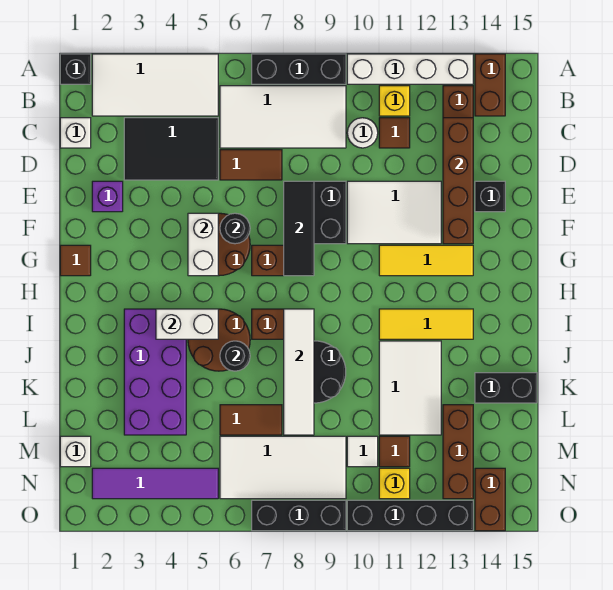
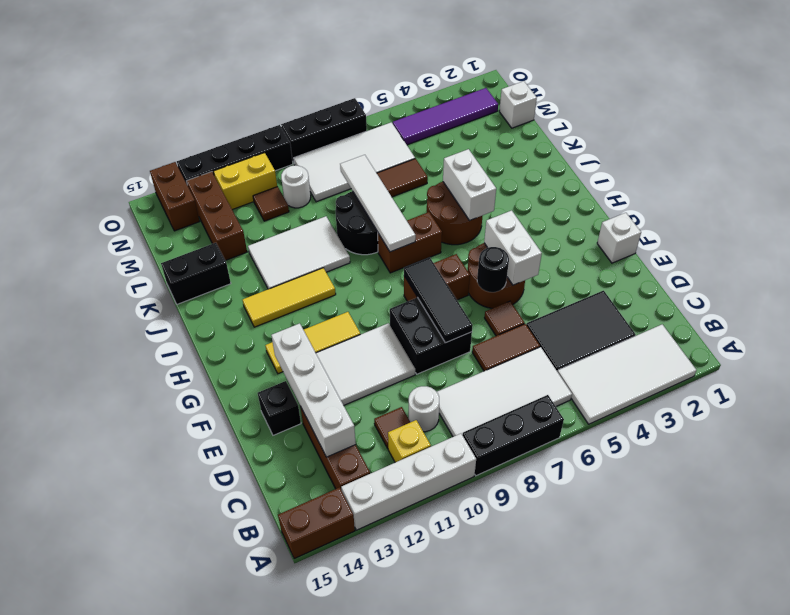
black brick A1 level 1 -> none
brown brick A14:B14 level 1 -> brown brick A14:A15 level 1
white brick C1 level 1 -> white brick F1 level 1
brown brick C13:F13 level 2 -> white brick C13:F13 level 2
purple brick E2 level 1 -> none
brown tile G1 level 1 -> brown tile E6 level 1
purple brick I3:L4 level 1 -> none
white brick I4:I5 level 2 -> white brick I5:J5 level 2
black round brick J6 level 2 -> none
white tile J11:L12 level 1 -> white tile J10:K12 level 1
white tile M10 level 1 -> white round brick M10 level 1
yellow brick N11 level 1 -> yellow brick N11:N12 level 1

